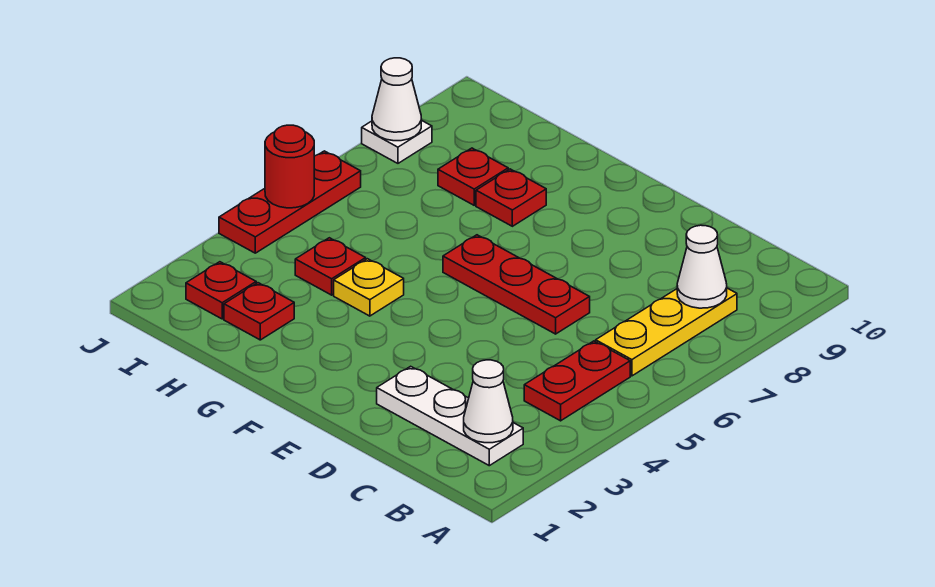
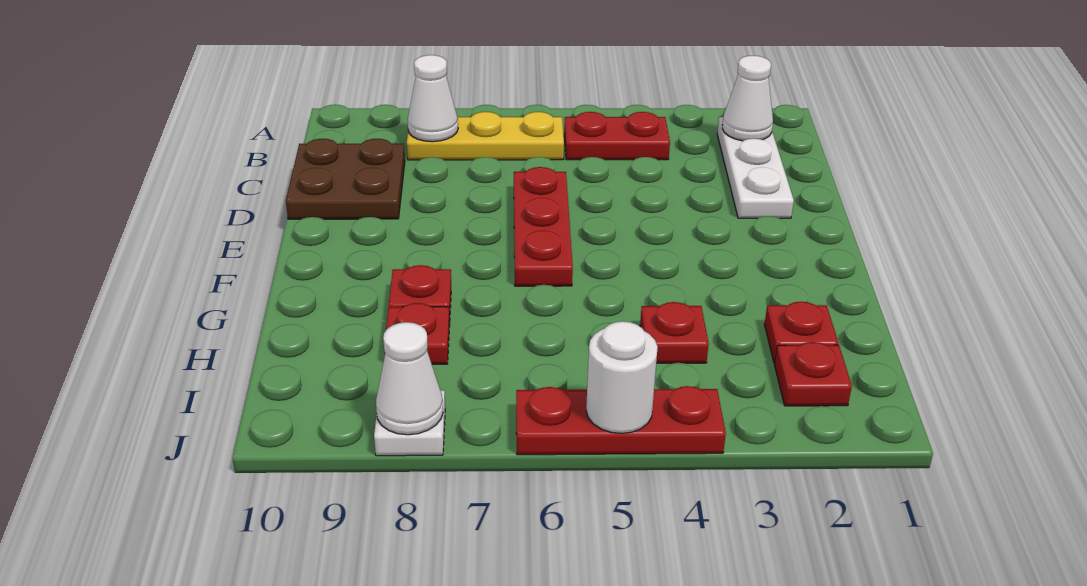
none -> brown plate C9:D10 level 1
yellow plate G4 level 1 -> none
red round brick J5 level 2 -> white round brick J5 level 2

